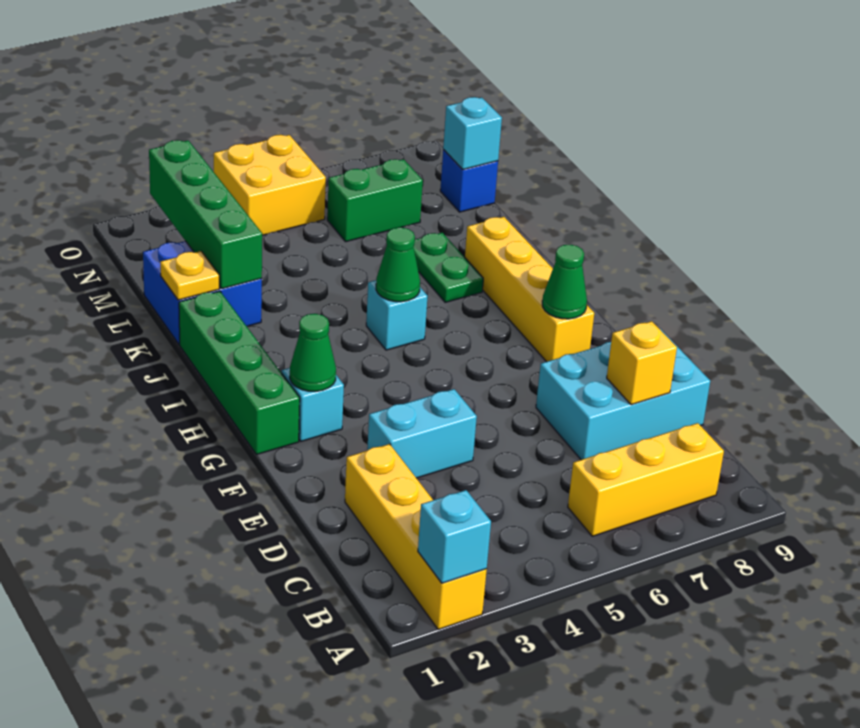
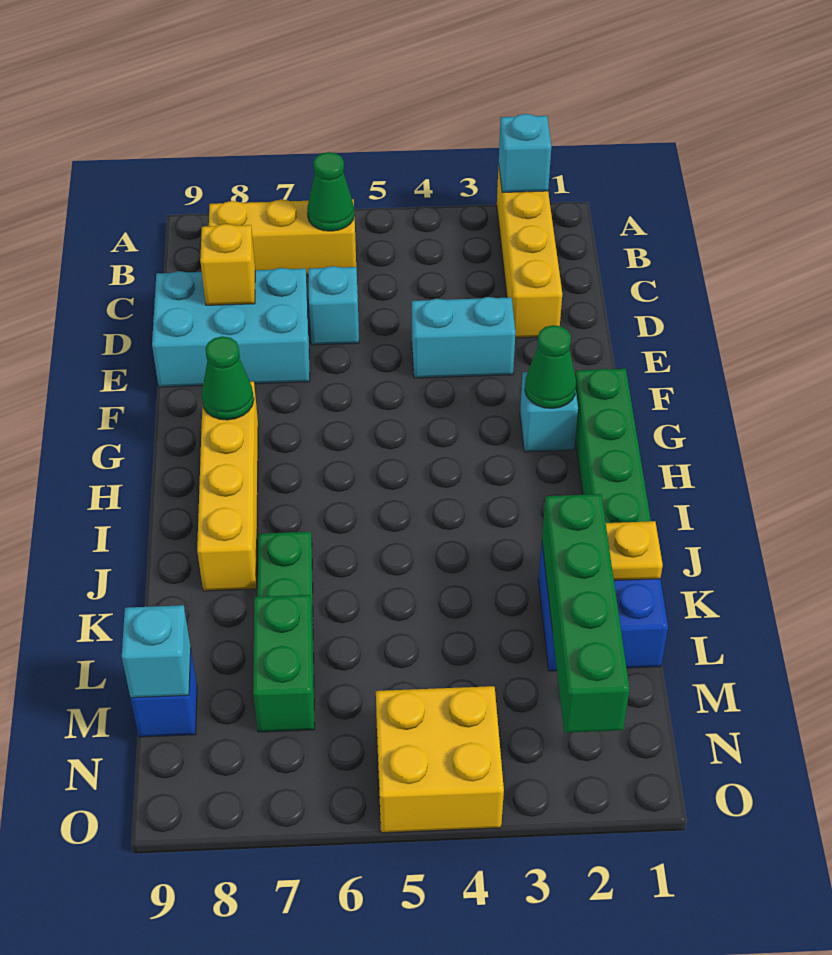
cyan brick I5 level 1 -> cyan brick D6 level 1
green cone I5 level 2 -> green cone B6 level 2
green brick M6:M7 level 1 -> green brick L7:M7 level 1

